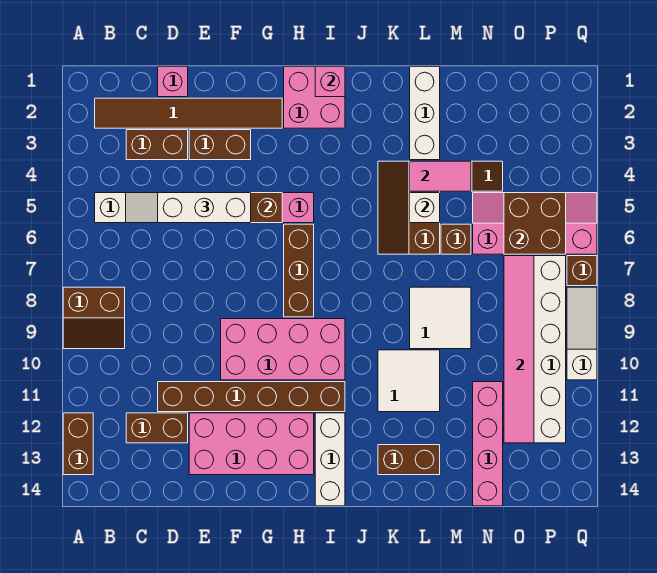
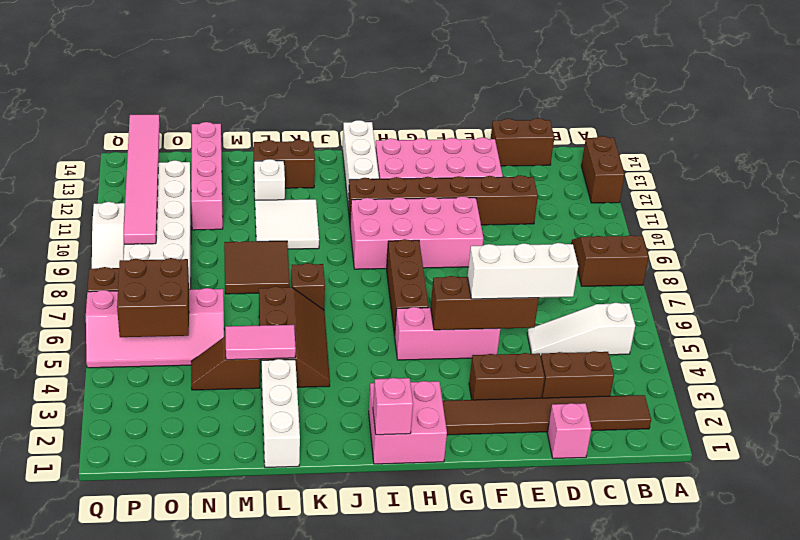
brown brick C12:D12 level 1 -> brown brick C14:D14 level 1
white brick L5 level 2 -> white brick L12 level 1
white tile L8:M9 level 1 -> brown tile L8:M9 level 1
brown brick M6 level 1 -> brown brick K7 level 1
pink tile O7:O12 level 2 -> pink tile P9:P14 level 2

